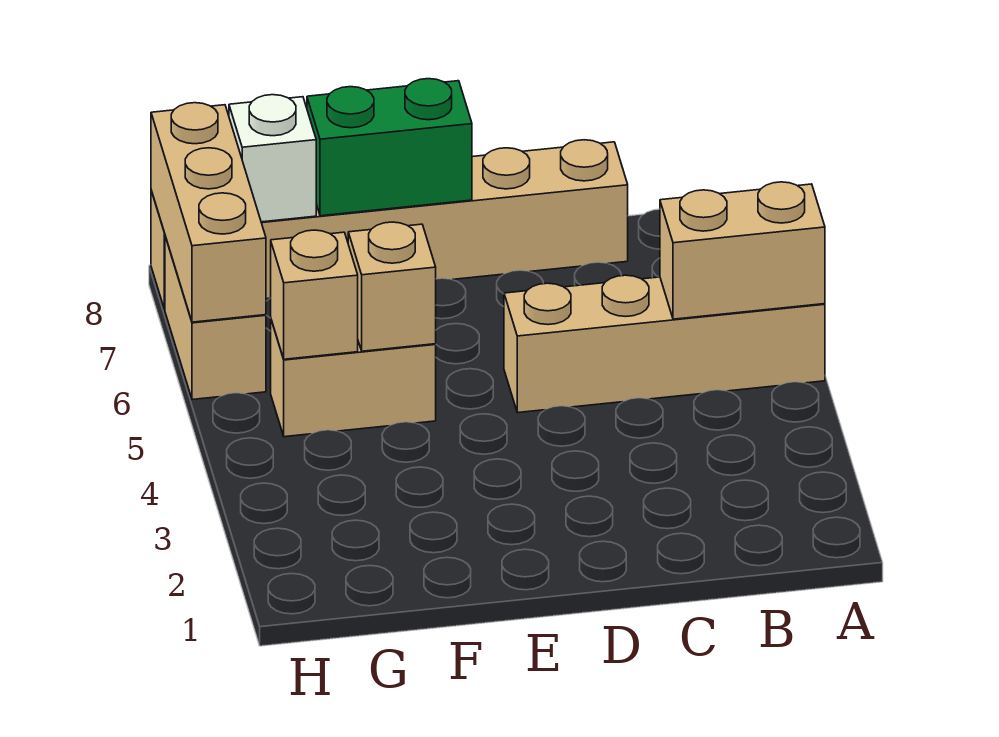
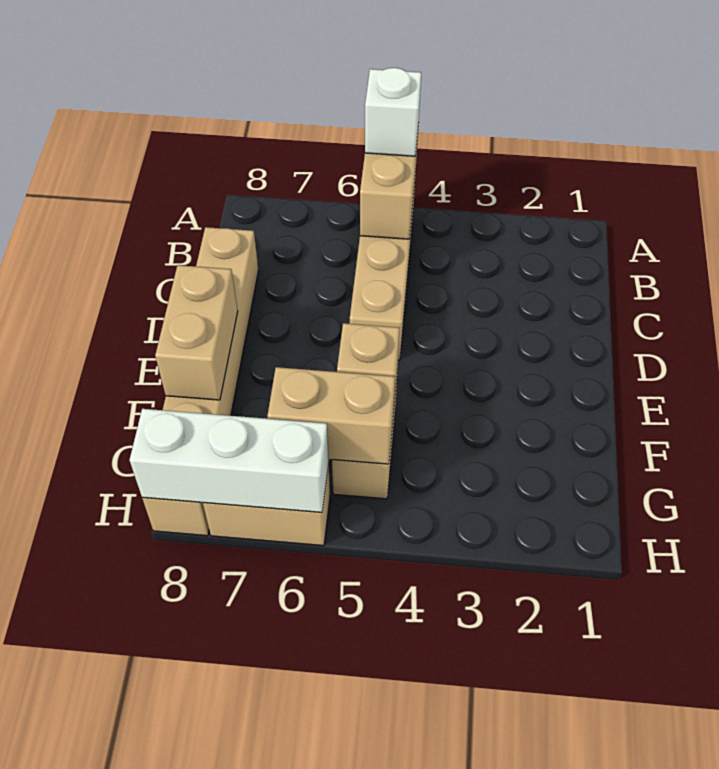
green brick E8:F8 level 2 -> tan brick E8:F8 level 2
tan brick G5 level 2 -> tan brick G5:G6 level 2
white brick G8 level 2 -> white brick A5 level 3
tan brick H6:H8 level 2 -> white brick H6:H8 level 2

